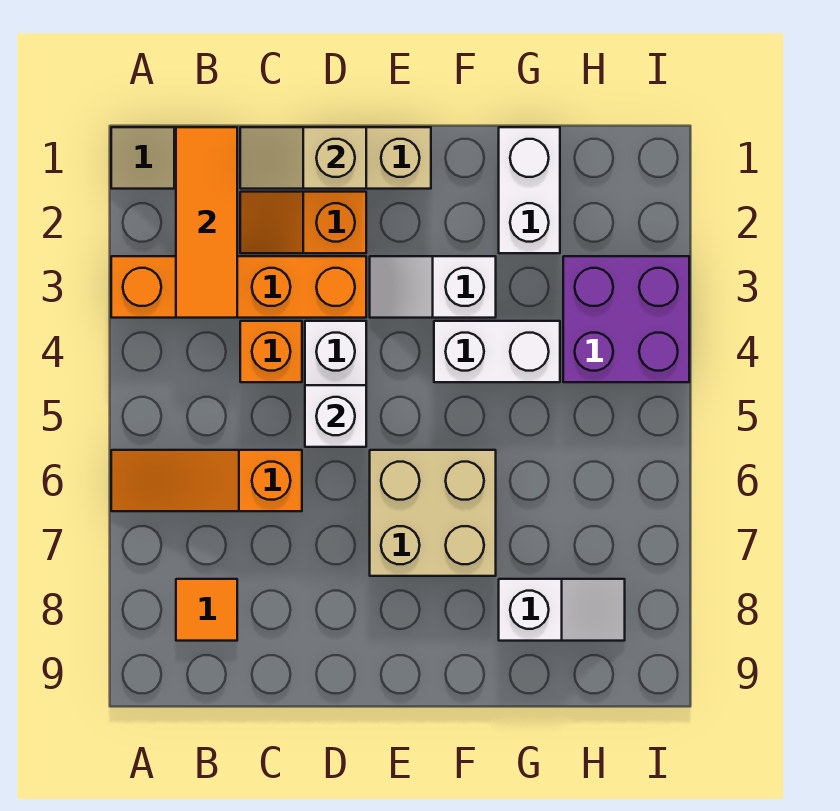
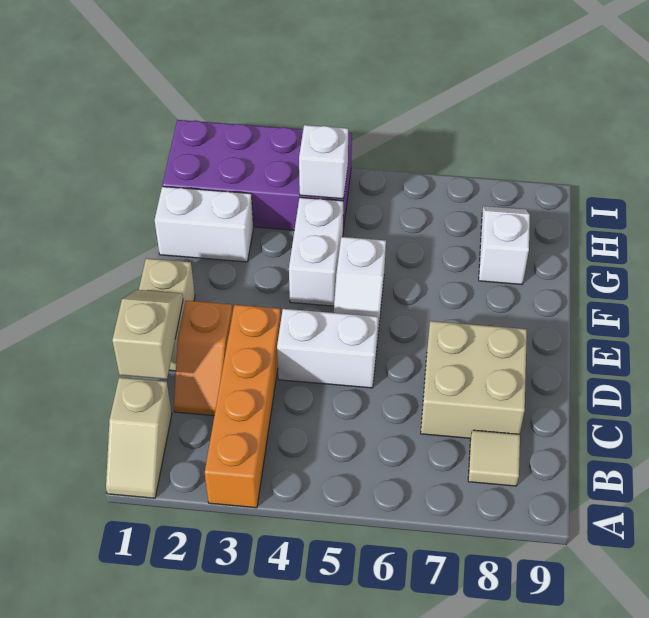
orange slope A6:C6 level 1 top C -> none
orange tile B1:B3 level 2 -> none
orange tile B8 level 1 -> tan tile B8 level 1
tan slope C1:D1 level 2 top D -> tan slope C1:D1 level 2 top C
orange brick C4 level 1 -> none
white brick D5 level 2 -> white brick H4 level 2
white slope E3:F3 level 1 top F -> white slope E5:F5 level 1 top F
tan brick E6:F7 level 1 -> tan brick C7:D8 level 1
purple brick H3:I4 level 1 -> purple brick H1:I4 level 1

